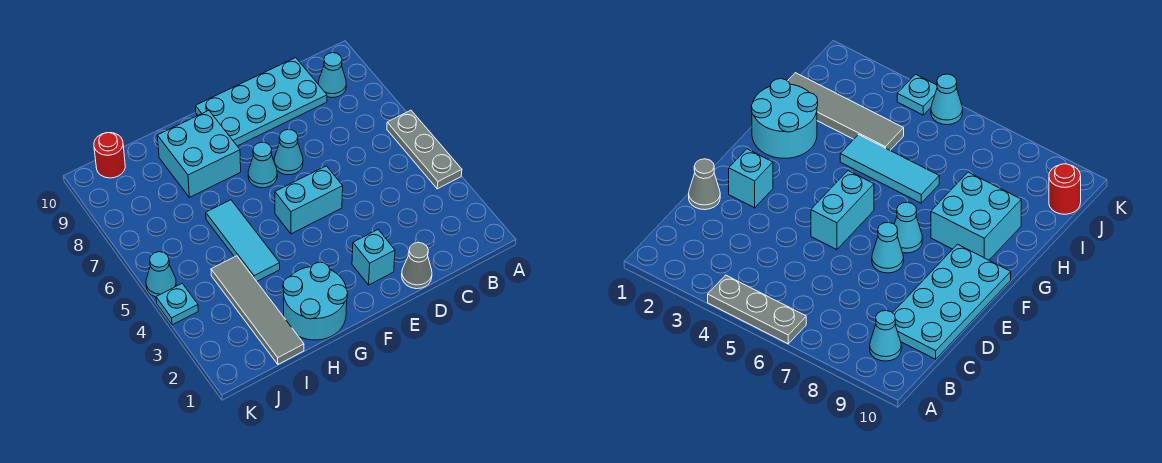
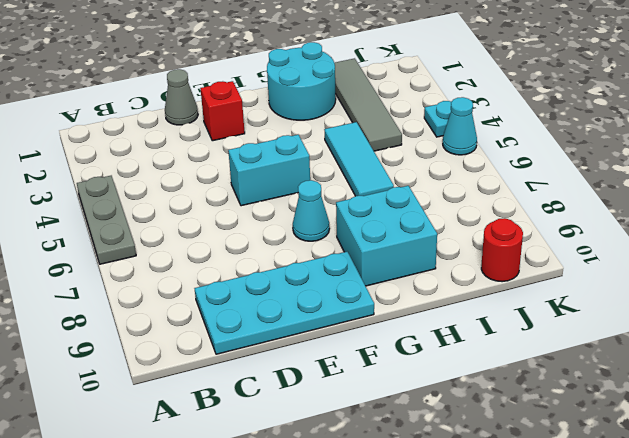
cyan cone B9 level 1 -> none
cyan brick E2 level 1 -> red brick E2 level 1
cyan cone E7 level 1 -> none

